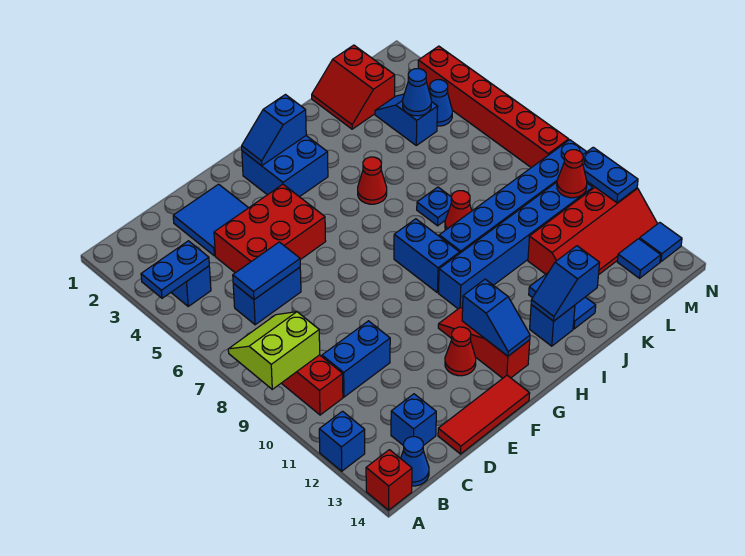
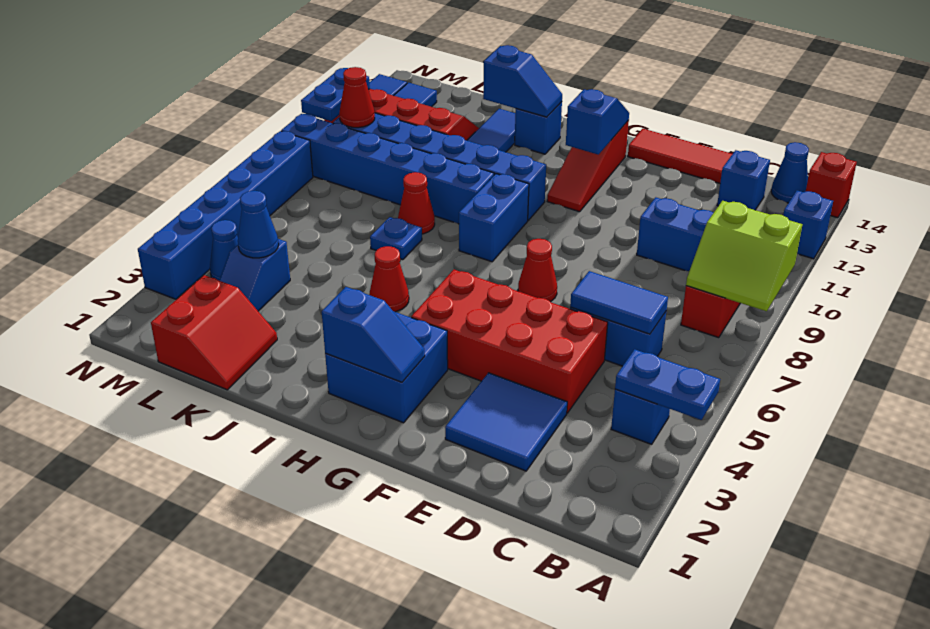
red brick D4:F5 level 1 -> red brick D4:G5 level 1
red cone F12 level 1 -> red cone F7 level 1
red brick N3:N8 level 1 -> blue brick N3:N8 level 1

